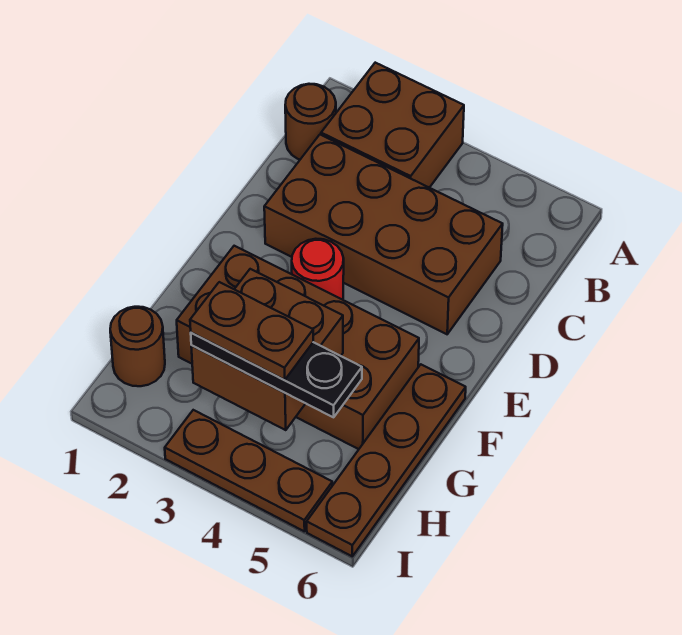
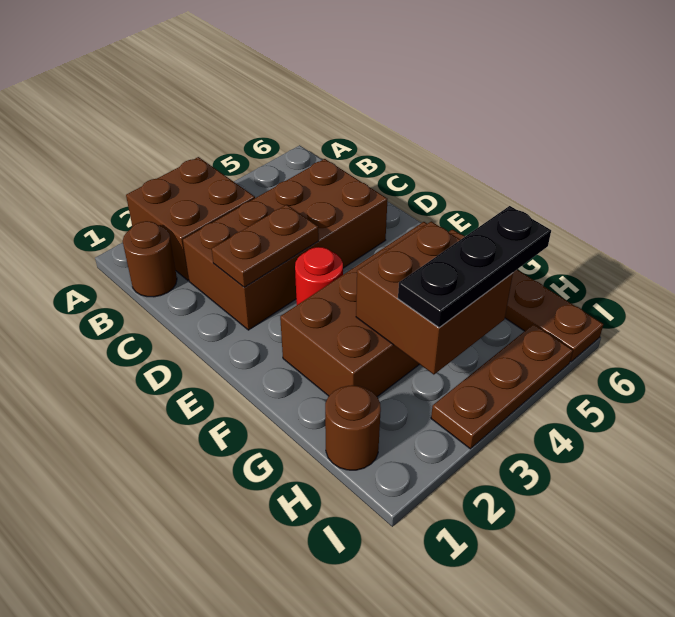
brown plate H3:H4 level 4 -> brown plate D2:D3 level 2

